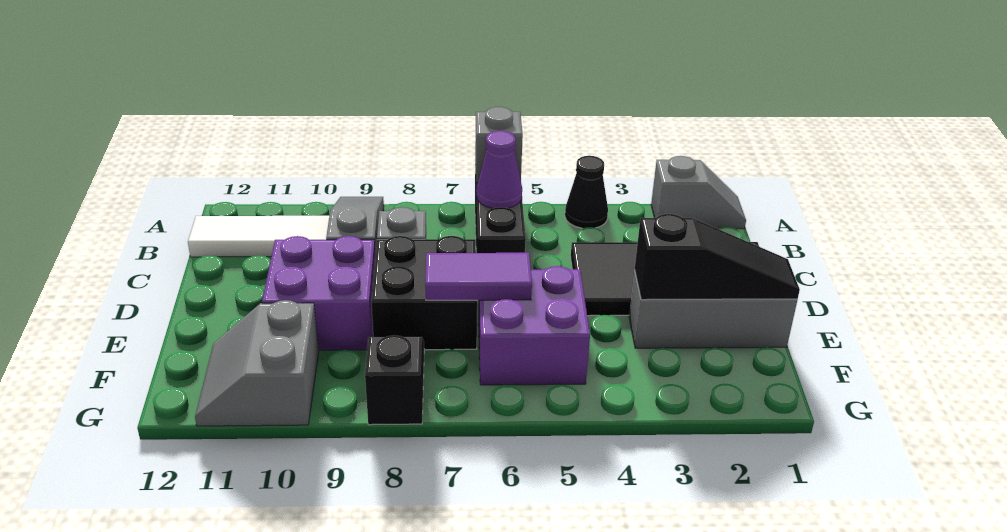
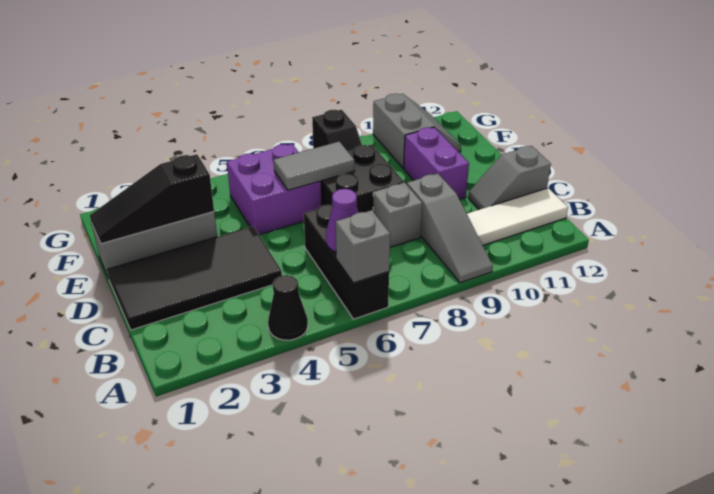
grey slope A1:A2 level 1 top 2 -> grey slope C11:C12 level 1 top 12
purple brick D9:E10 level 1 -> purple brick D10:E10 level 1
purple tile E6:E7 level 2 -> grey tile E6:E7 level 2

